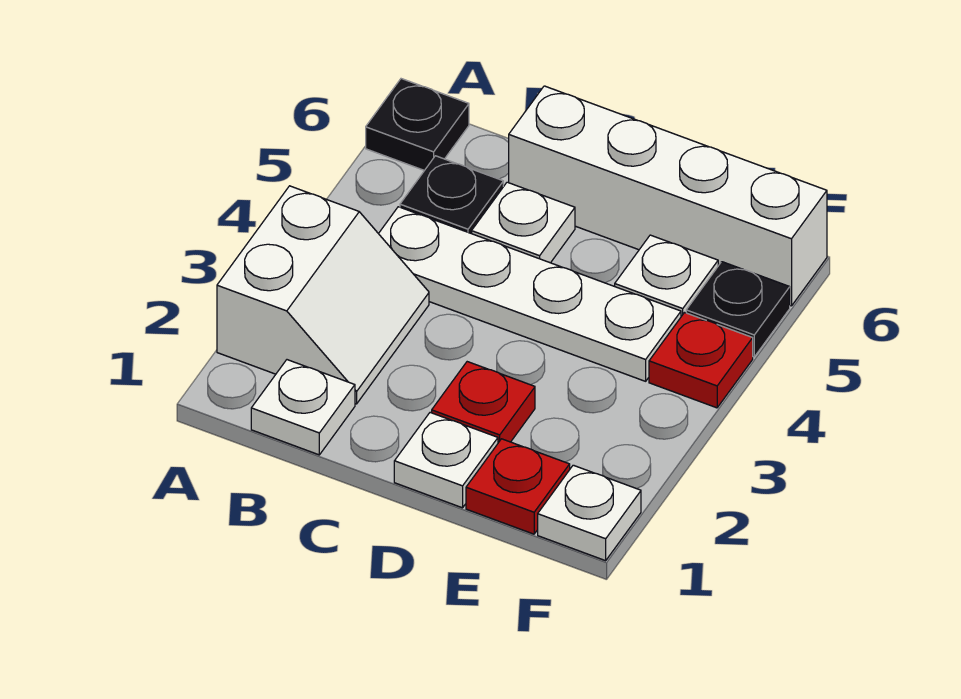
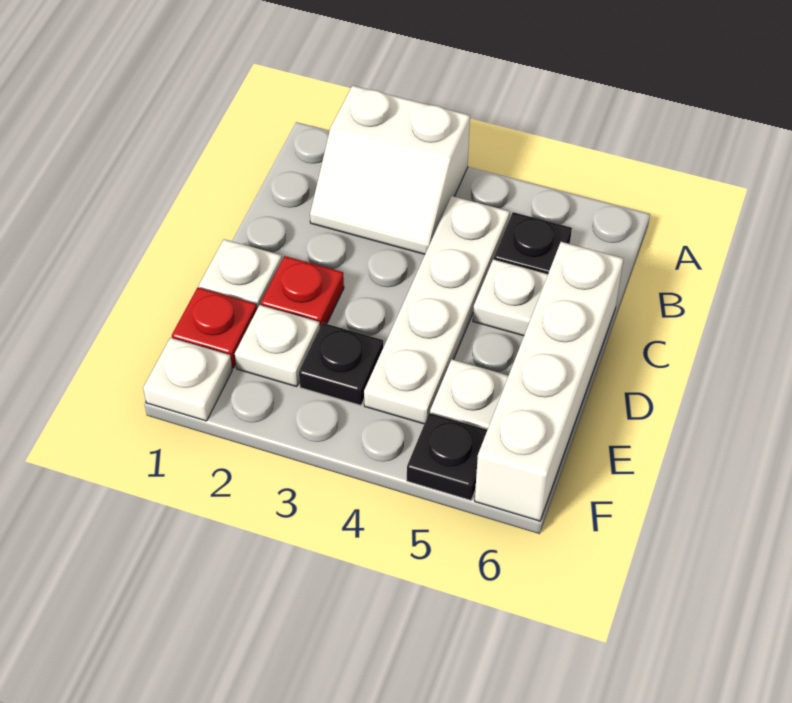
black plate A6 level 1 -> black plate E3 level 1
white plate B1 level 1 -> white plate E2 level 1
red plate F4 level 1 -> none

